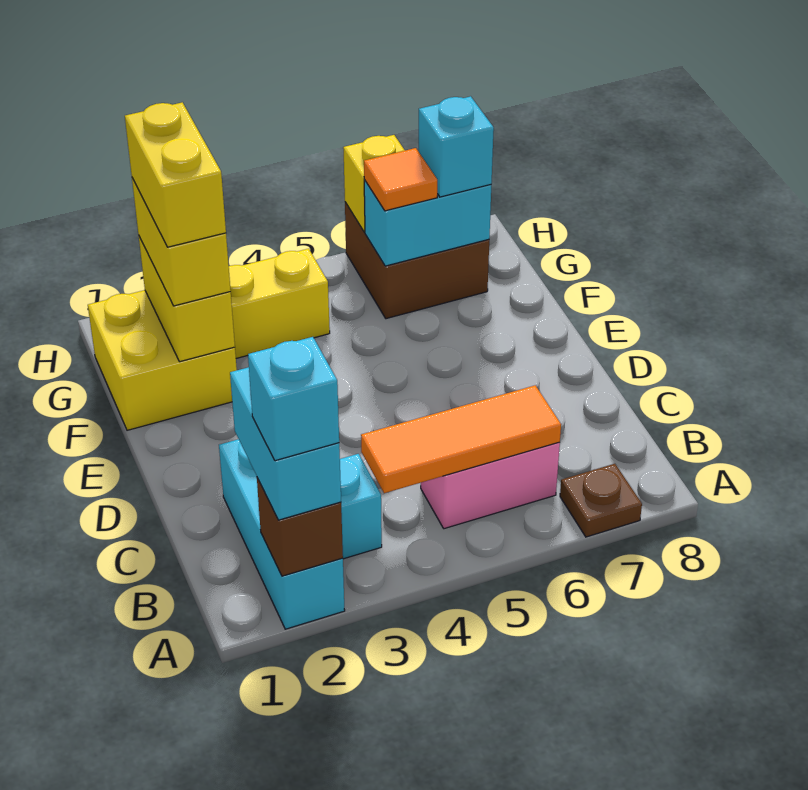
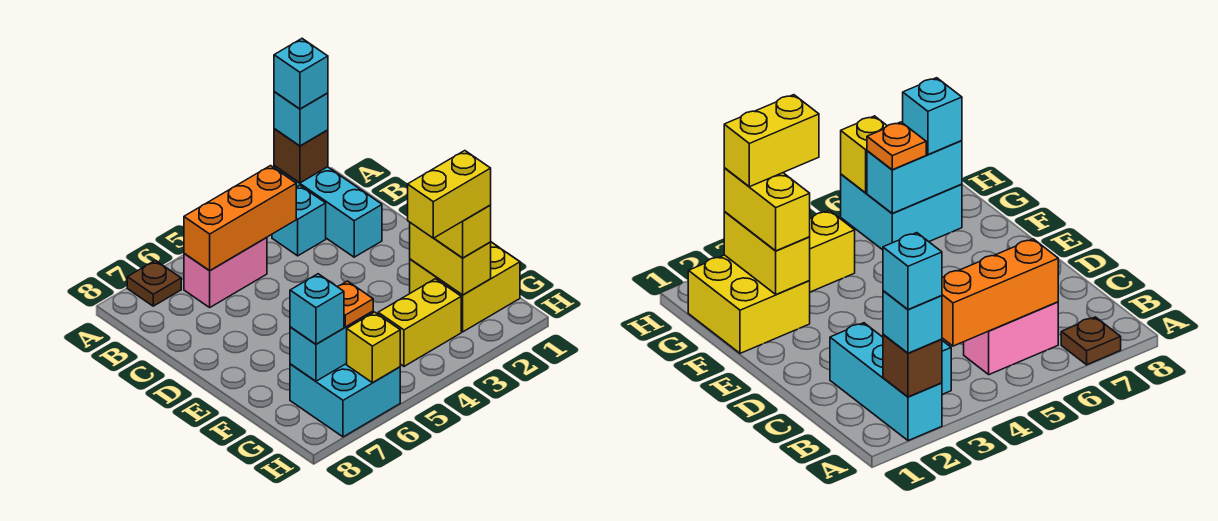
cyan brick A2:B2 level 3 -> cyan brick A2 level 3
orange tile B4:B6 level 2 -> orange brick B4:B6 level 2
yellow brick F2:G2 level 4 -> yellow brick G2:G3 level 4
brown brick G6:H7 level 1 -> cyan brick G6:H7 level 1
orange tile G6 level 3 -> orange plate G6 level 3

